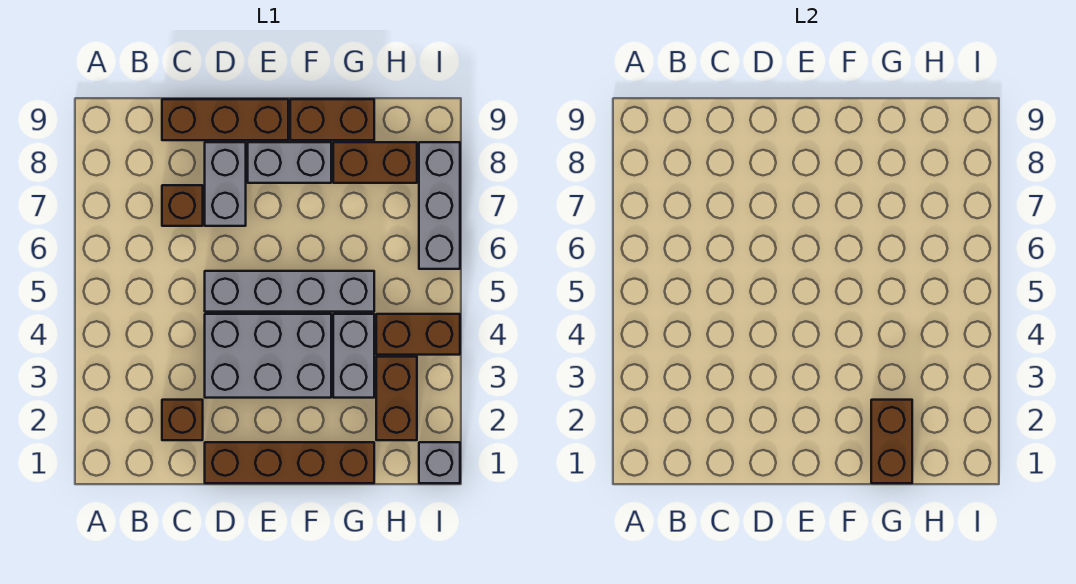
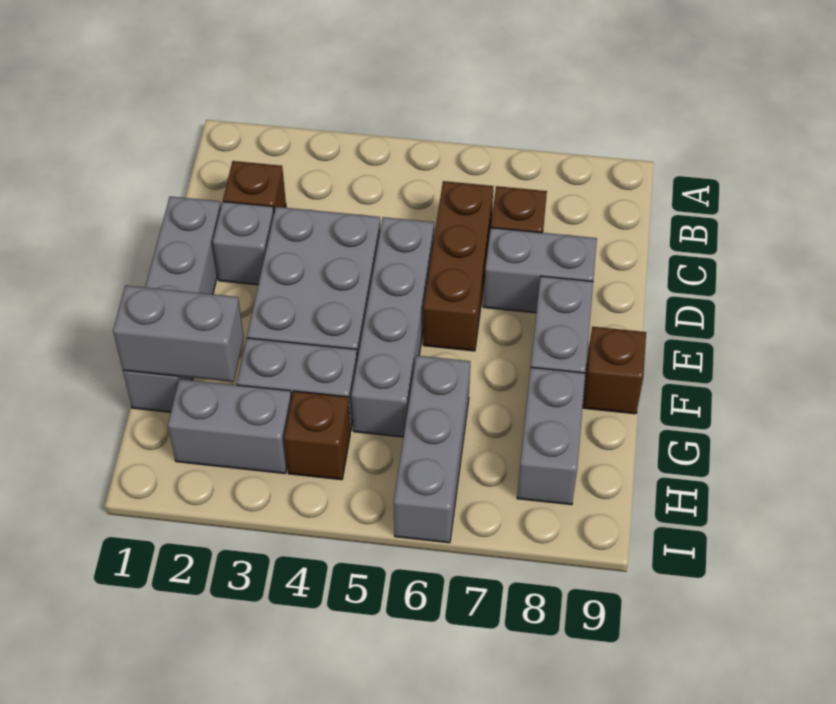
brown brick C9:E9 level 1 -> brown brick C6:E6 level 1
brown brick D1:G1 level 1 -> grey brick D1:G1 level 1
brown brick F9:G9 level 1 -> brown brick F9 level 1
brown brick G1:G2 level 2 -> grey brick G1:G2 level 2
brown brick G8:H8 level 1 -> grey brick G8:H8 level 1
brown brick H2:H3 level 1 -> grey brick H2:H3 level 1
brown brick H4:I4 level 1 -> brown brick H4 level 1
grey brick I1 level 1 -> grey brick D2 level 1
grey brick I6:I8 level 1 -> grey brick G6:I6 level 1

